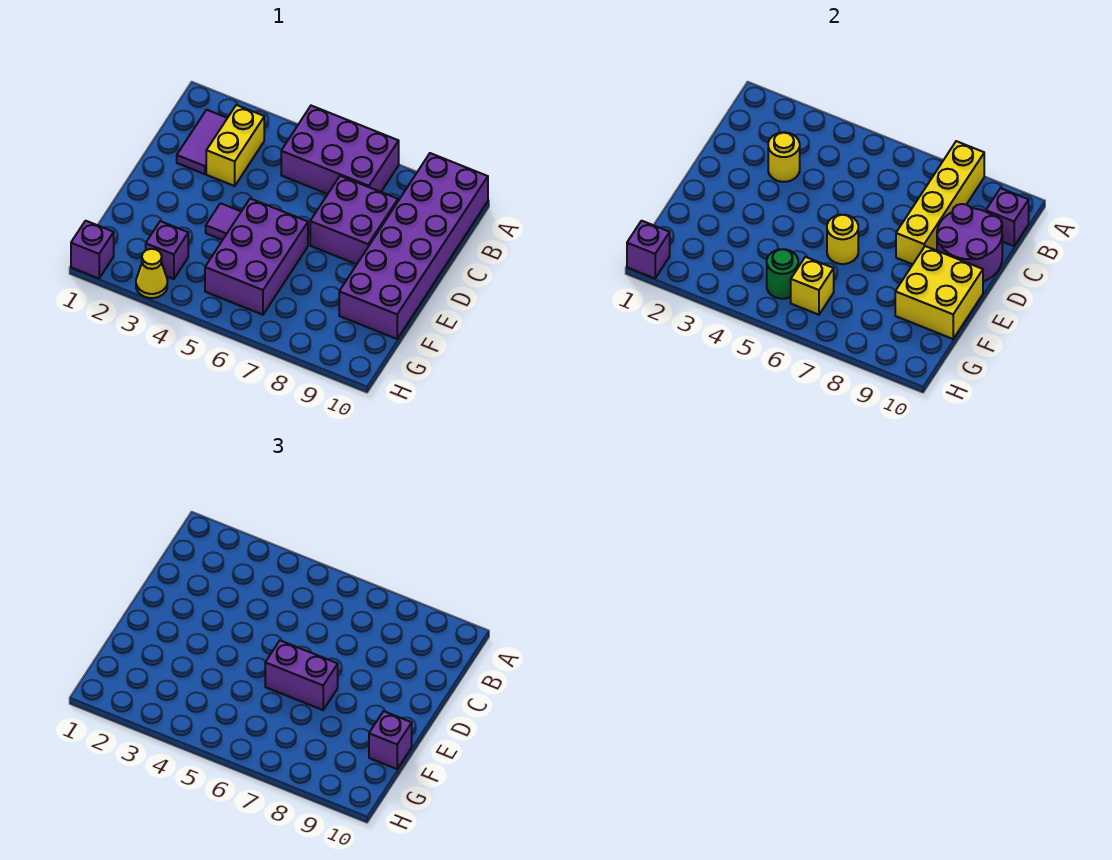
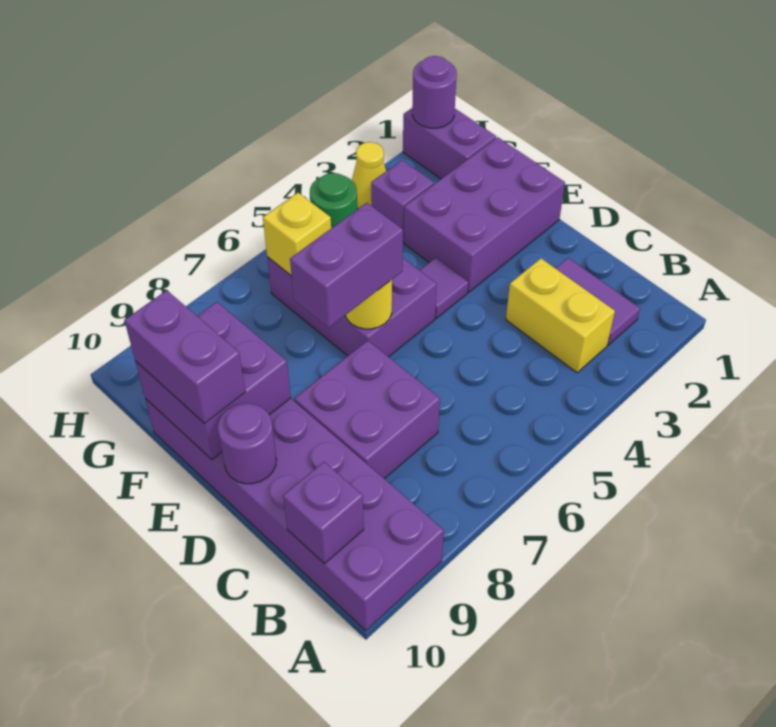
purple brick A5:B7 level 1 -> purple brick E1:F3 level 1
yellow brick A8:D8 level 2 -> none
yellow round brick C3 level 2 -> none
purple round brick C9:D10 level 2 -> purple round brick D10 level 2
yellow brick E9:F10 level 2 -> purple brick E9:F10 level 2
purple brick F10 level 3 -> purple brick E10:F10 level 3
purple brick H1 level 1 -> purple brick G1:H1 level 1
purple brick H1 level 2 -> purple round brick H1 level 2

